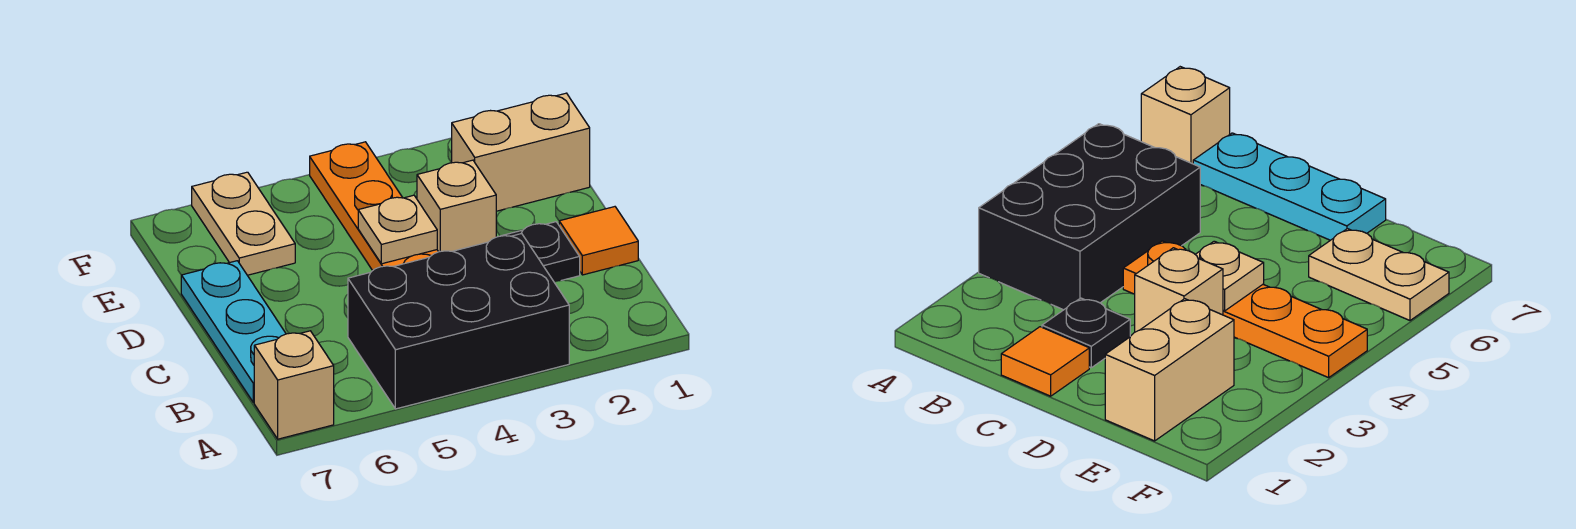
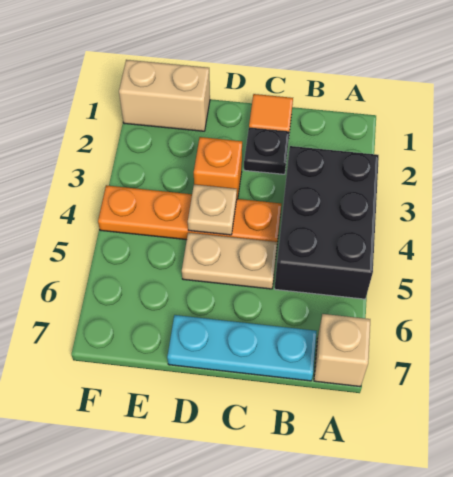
tan brick D3 level 1 -> orange brick D3 level 1
tan brick E1:E2 level 1 -> tan brick E1:F1 level 1
tan plate E6:F6 level 1 -> tan plate C5:D5 level 1

